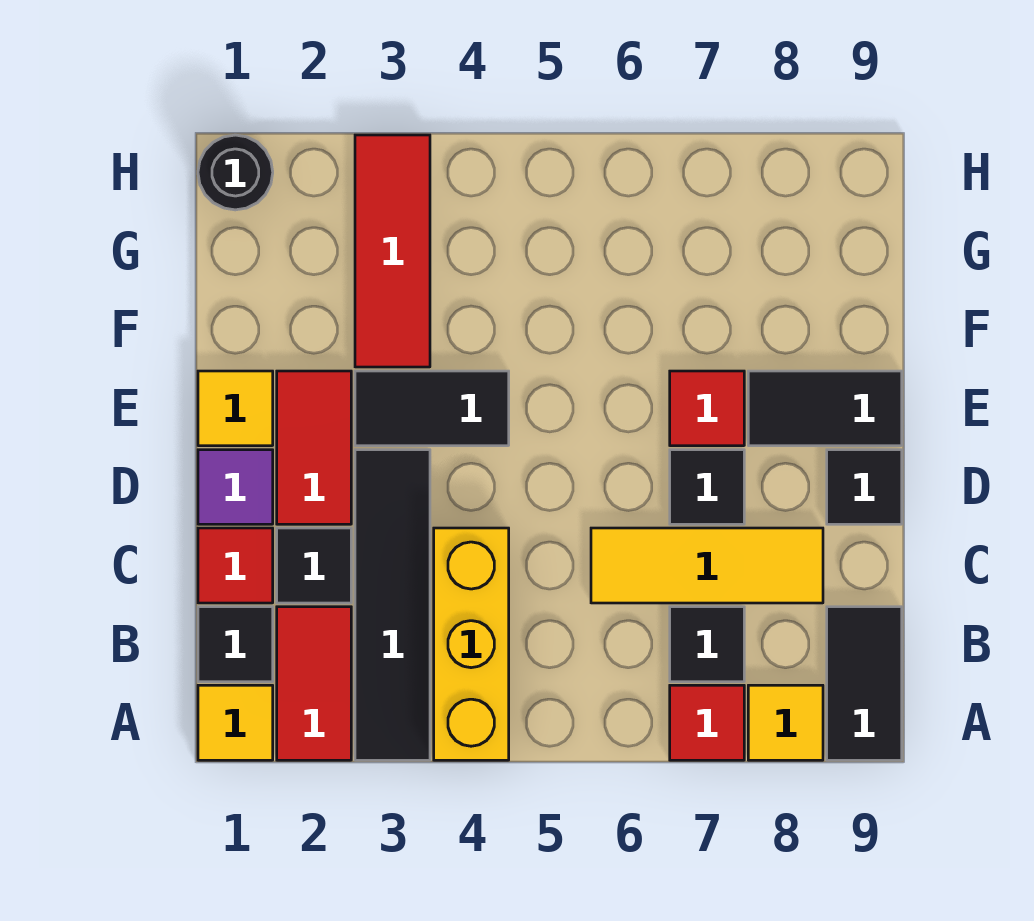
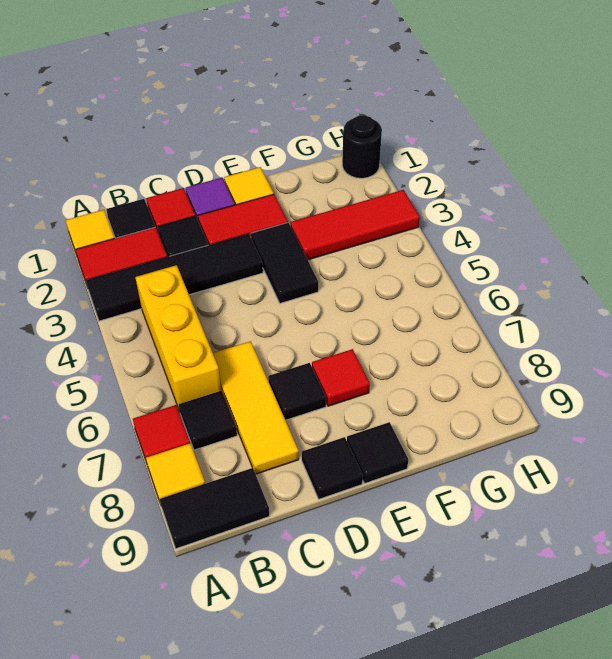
yellow brick A4:C4 level 1 -> yellow brick B4:B6 level 1
black tile E8:E9 level 1 -> black tile E9 level 1

